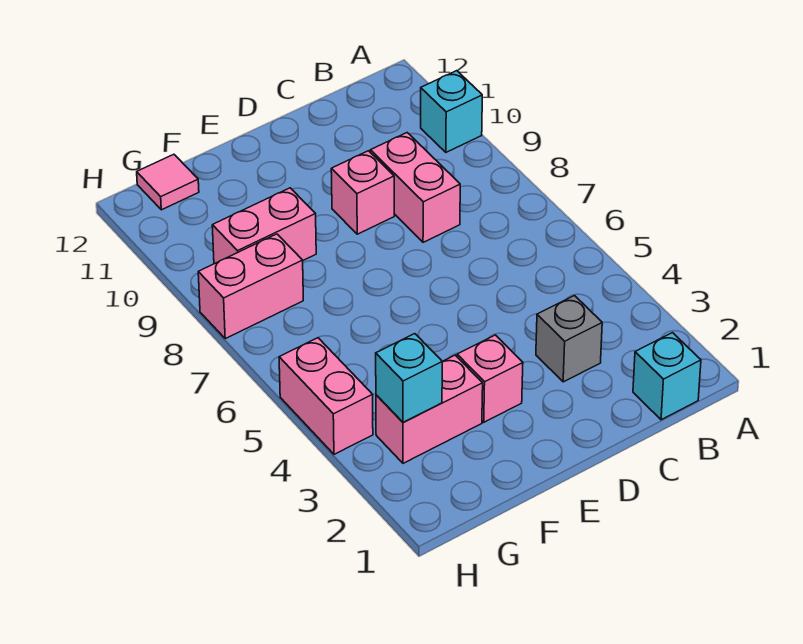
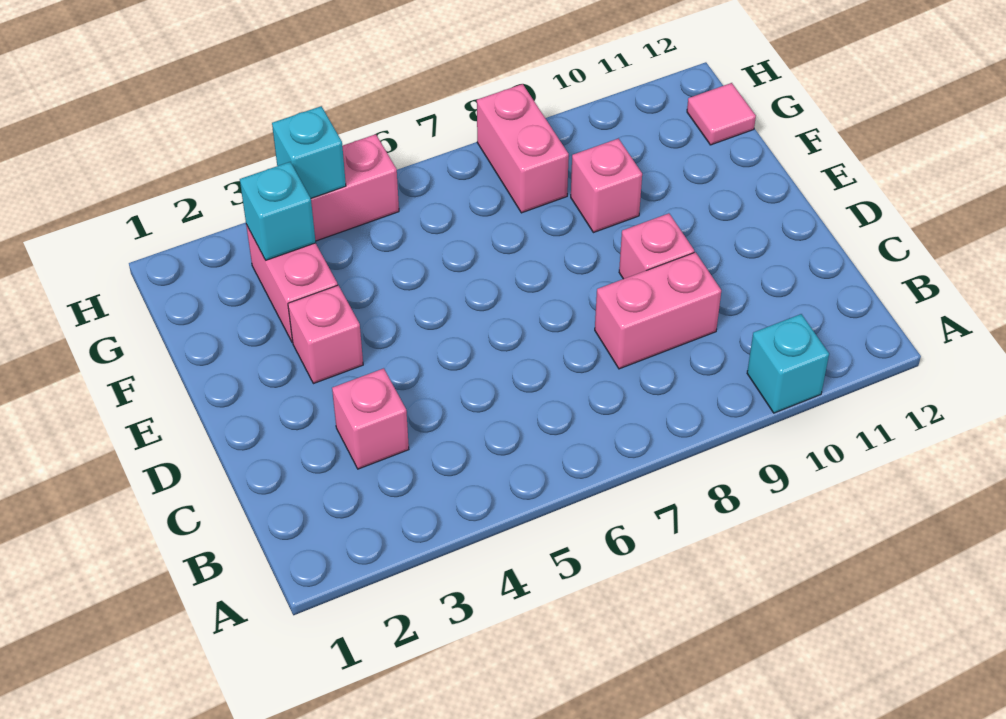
cyan brick B1 level 1 -> cyan brick H4 level 2
grey brick C3 level 1 -> pink brick C3 level 1
pink brick F9:G9 level 1 -> pink brick F9 level 1

